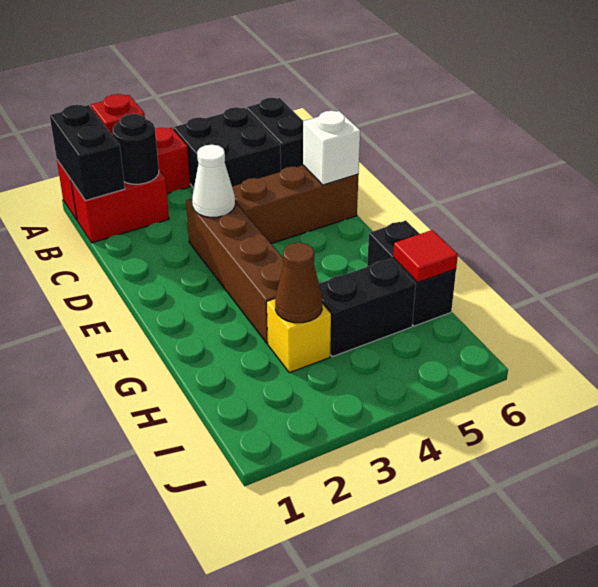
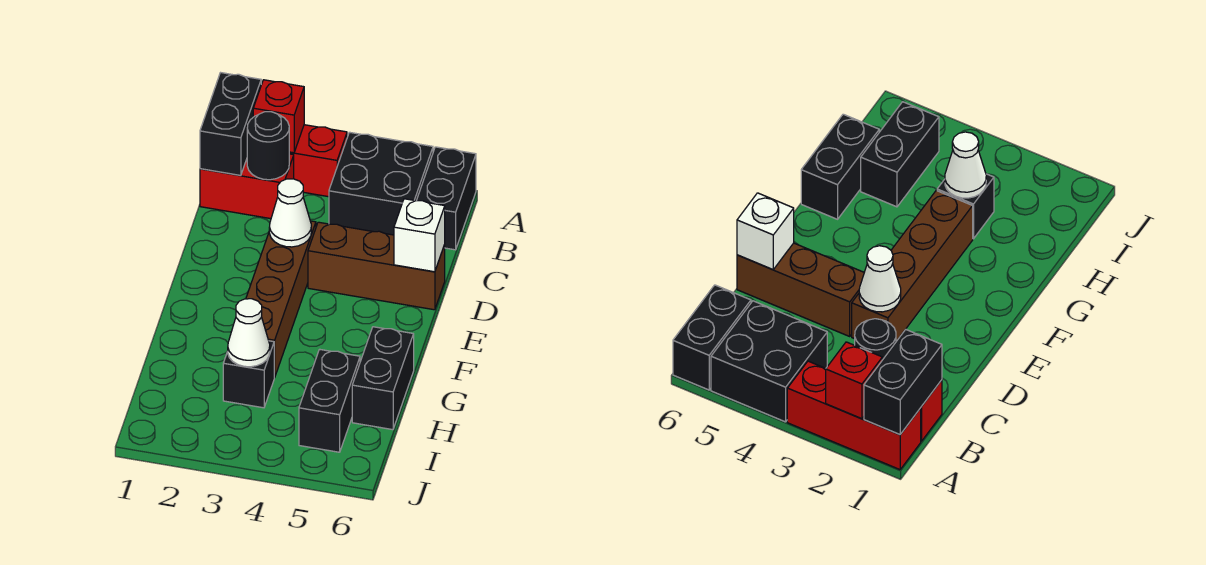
yellow brick H3 level 1 -> black brick H3 level 1
brown cone H3 level 2 -> white cone H3 level 2
black brick H4:H5 level 1 -> black brick H5:I5 level 1
red tile H6 level 2 -> none

